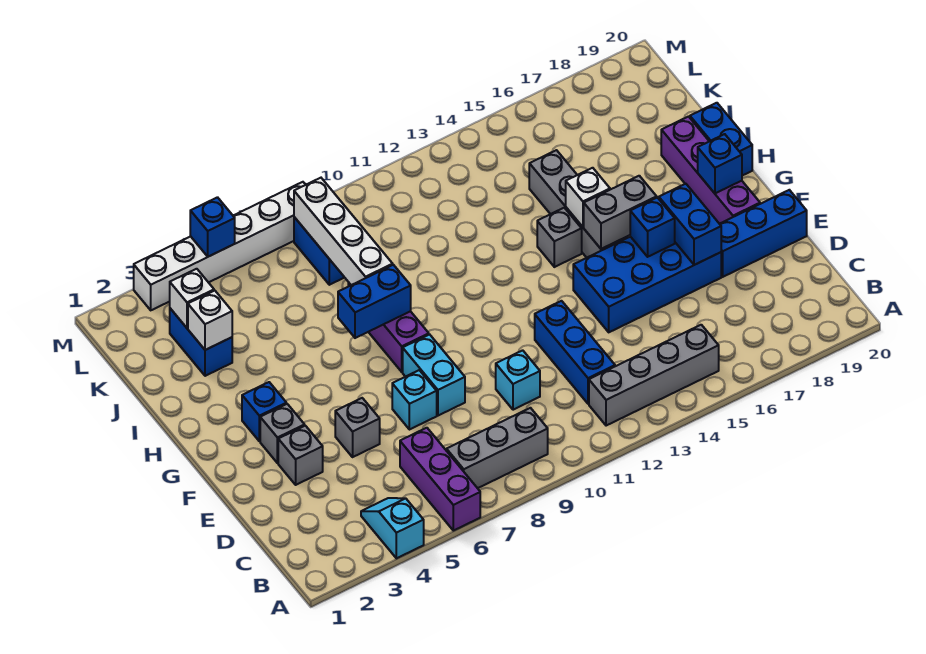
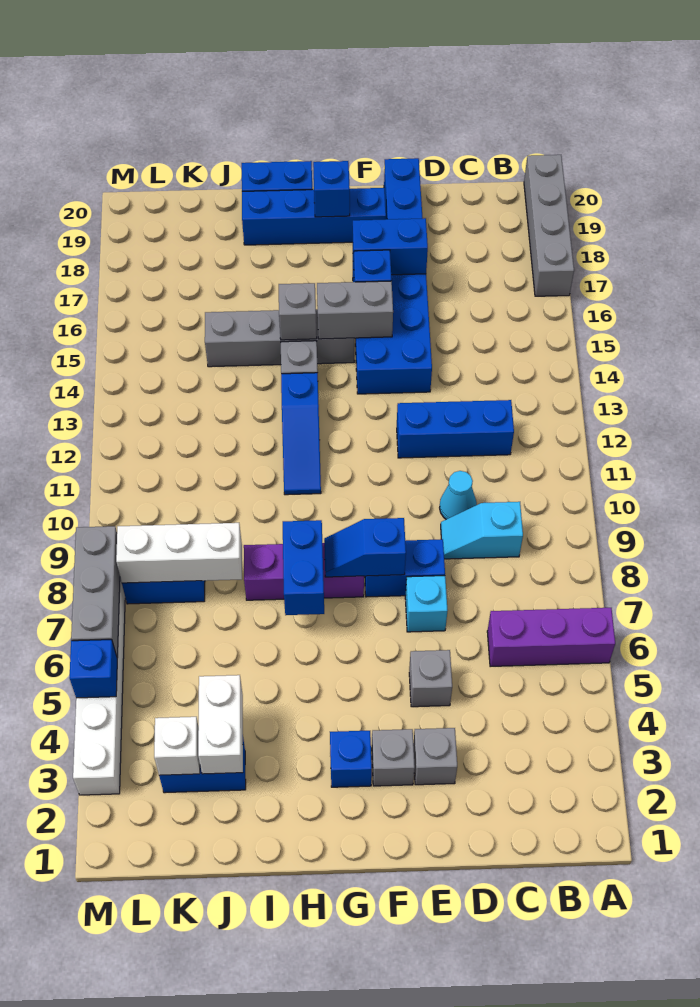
cyan slope A4:B4 level 1 top A -> cyan slope C9:D9 level 1 top C
grey brick B7:B9 level 1 -> grey brick M6:M8 level 2
grey brick B12:B15 level 1 -> grey brick A17:A20 level 1
cyan brick D10 level 1 -> cyan cone D10 level 1
cyan brick E8:F8 level 1 -> blue brick E8:F8 level 1
none -> blue slope F8:G8 level 2 top F
purple brick F19:I19 level 1 -> blue brick F19:I19 level 1
grey brick G15:G16 level 2 -> grey brick F15:G15 level 2
none -> blue slope H11:H13 level 1 top 13
white brick H15 level 2 -> grey brick H15 level 2
white brick I8:L8 level 2 -> white brick J8:L8 level 2
white brick J3 level 2 -> white brick J3:J4 level 2

